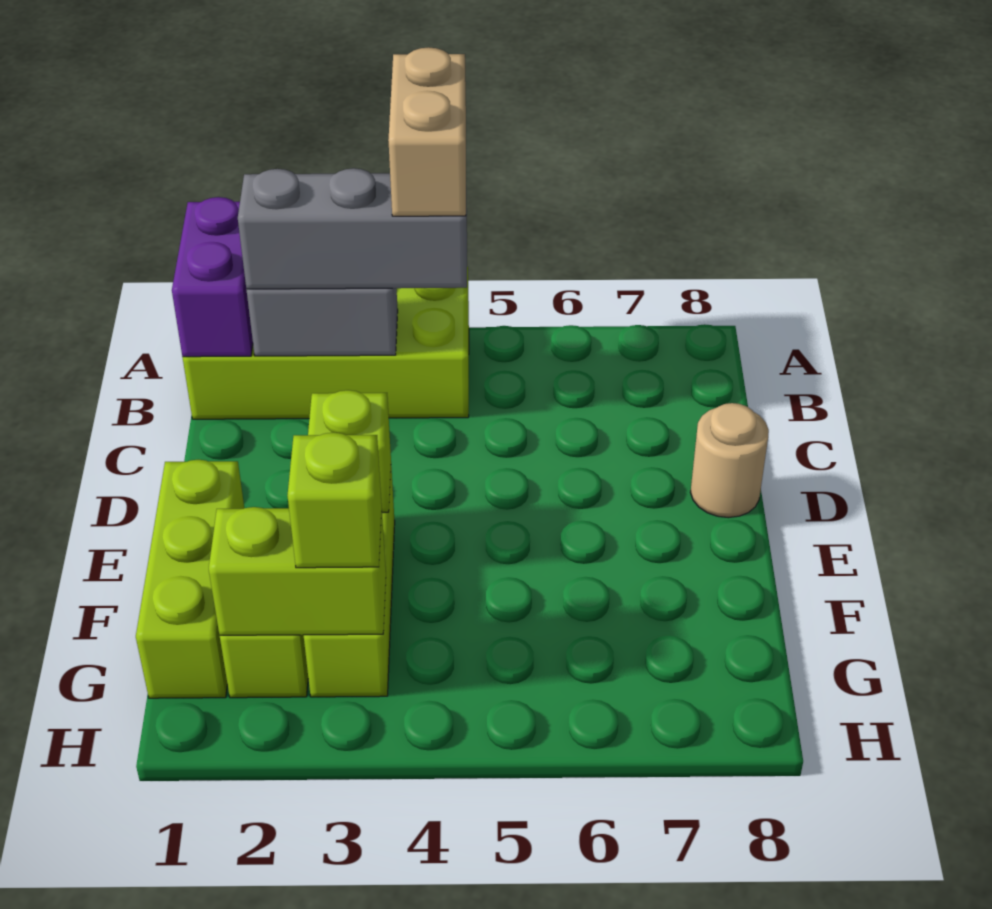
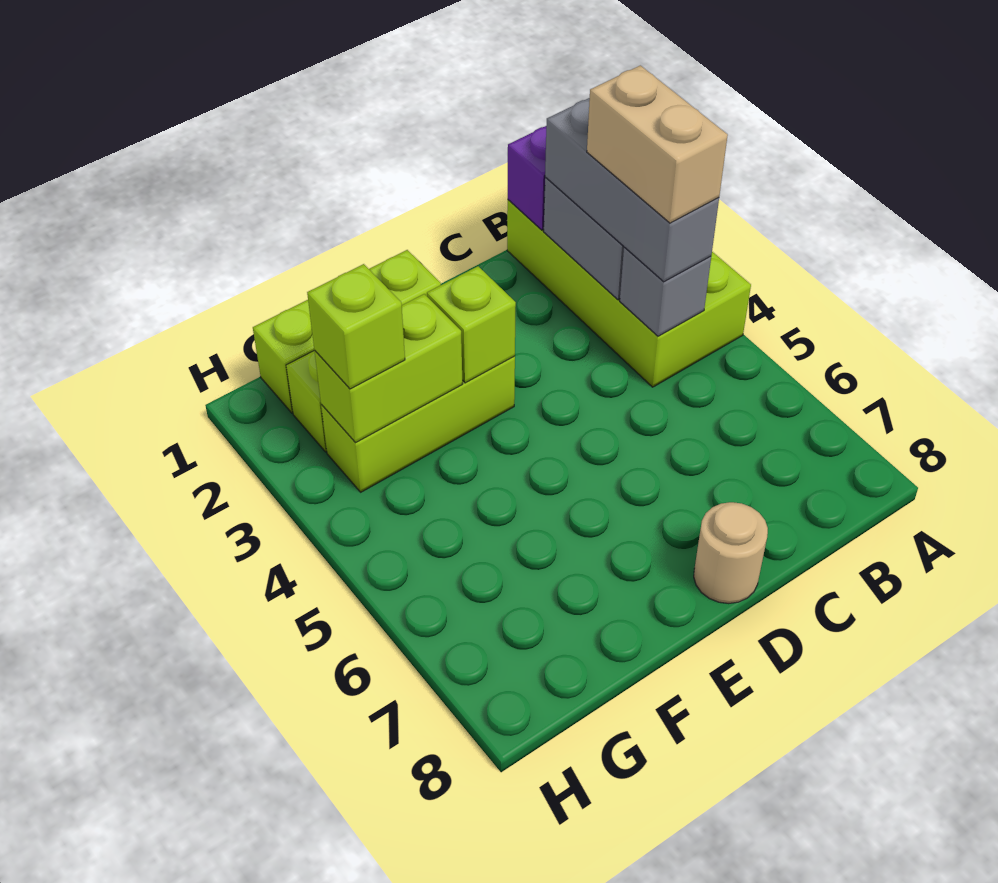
tan brick A4:B4 level 4 -> tan brick B3:B4 level 4
none -> grey brick B4 level 2
lime brick G2:G3 level 2 -> lime brick F3:G3 level 2

